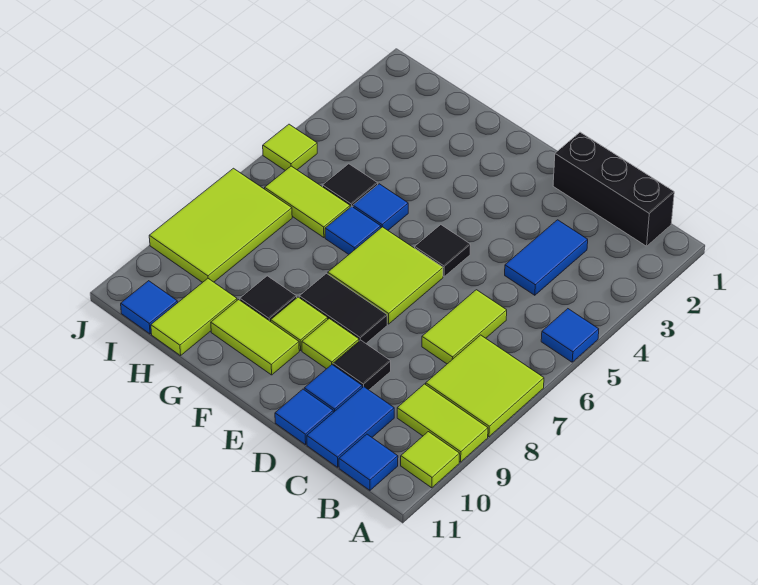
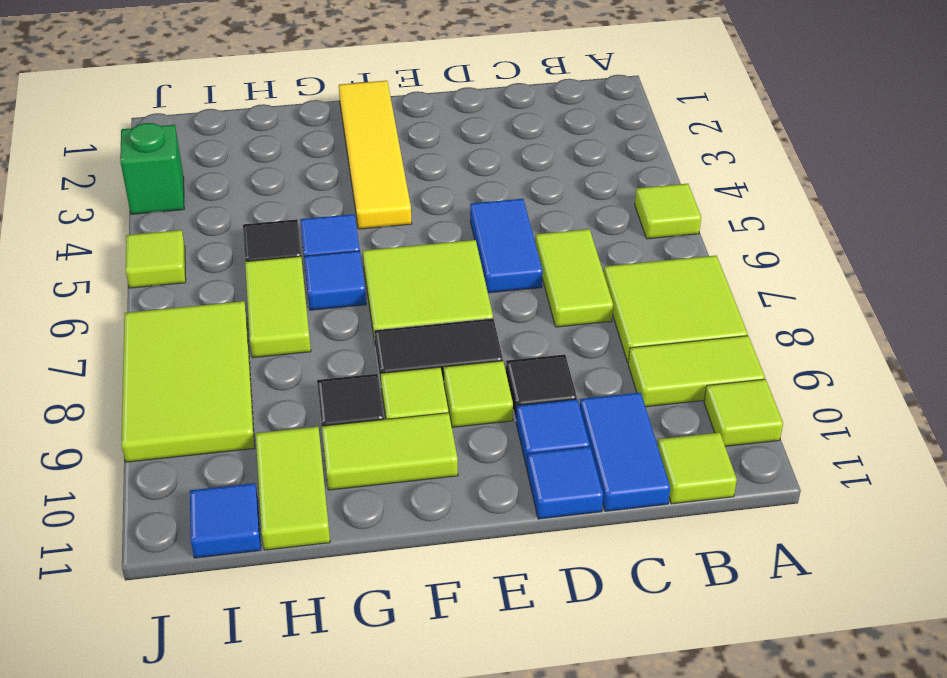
blue tile A5 level 1 -> lime tile A5 level 1
black brick B1:D1 level 1 -> none
blue tile B11 level 1 -> lime tile B11 level 1
blue tile C3:C4 level 1 -> blue tile D5:D6 level 1
black tile E5 level 1 -> none
none -> yellow tile F1:F4 level 1
lime tile H6:I6 level 1 -> lime tile H6:H7 level 1
none -> green brick J3 level 1

